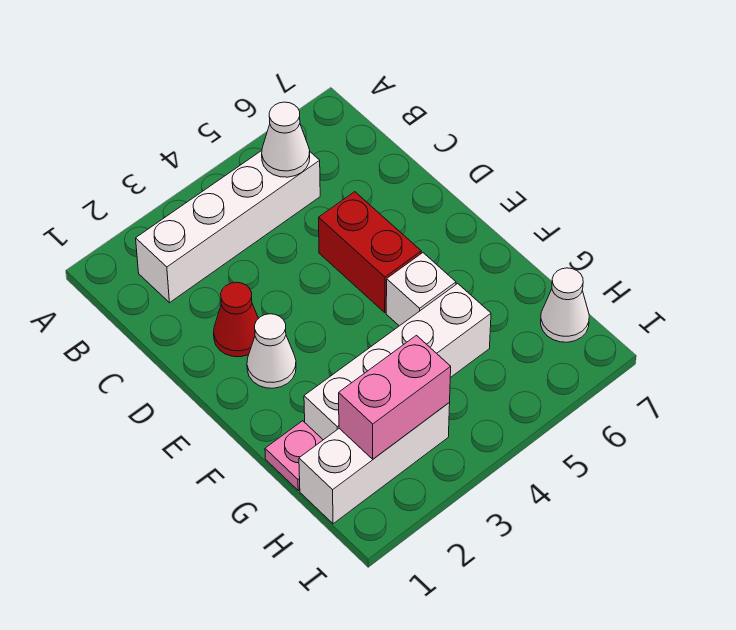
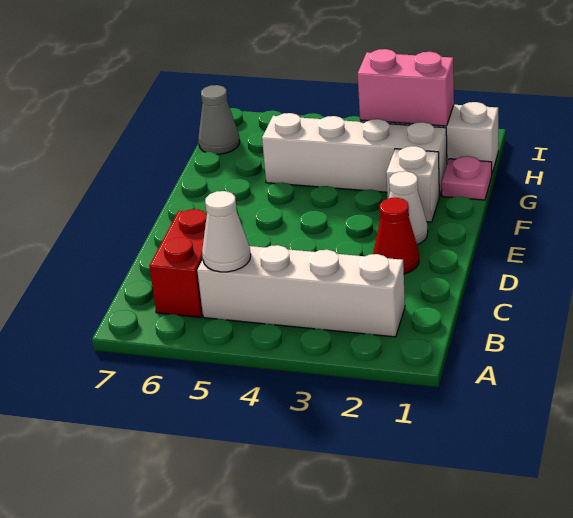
red brick D5:E5 level 1 -> red brick B6:C6 level 1
white brick F5 level 1 -> white brick F2 level 1
white cone H7 level 1 -> grey cone H7 level 1

